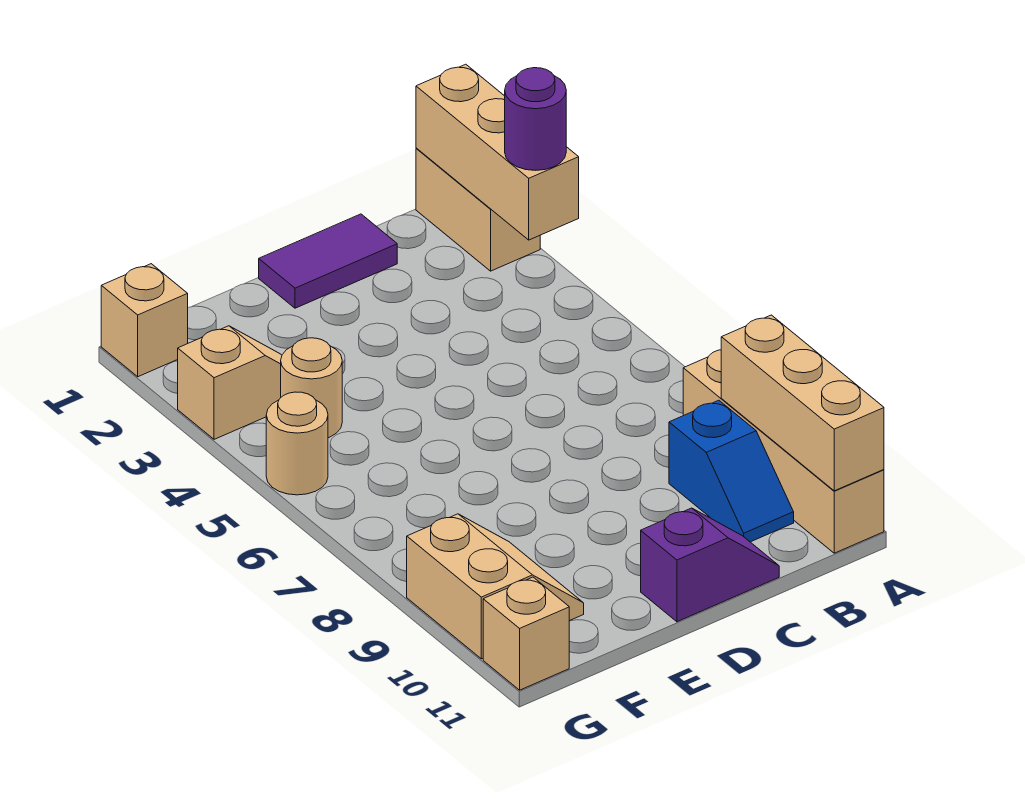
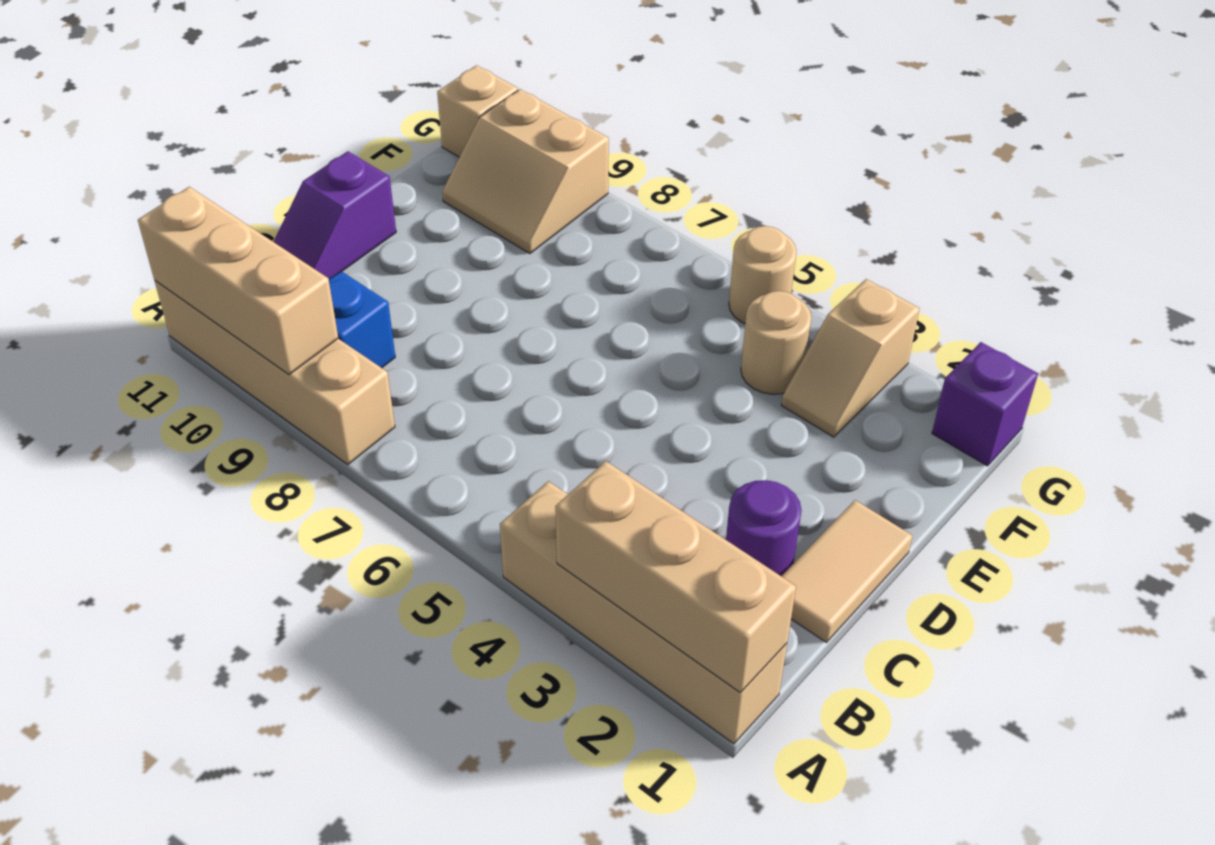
tan brick A1:A2 level 1 -> tan brick A1:A4 level 1
purple round brick A3 level 3 -> purple round brick C2 level 1
purple tile C1:D1 level 1 -> tan tile C1:D1 level 1
tan brick G1 level 1 -> purple brick G1 level 1

